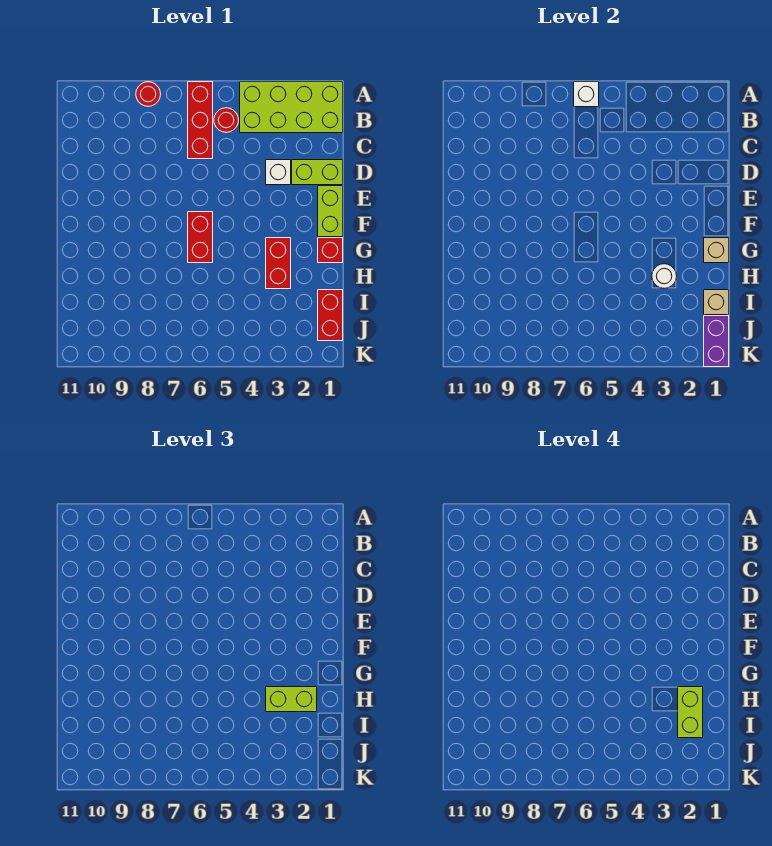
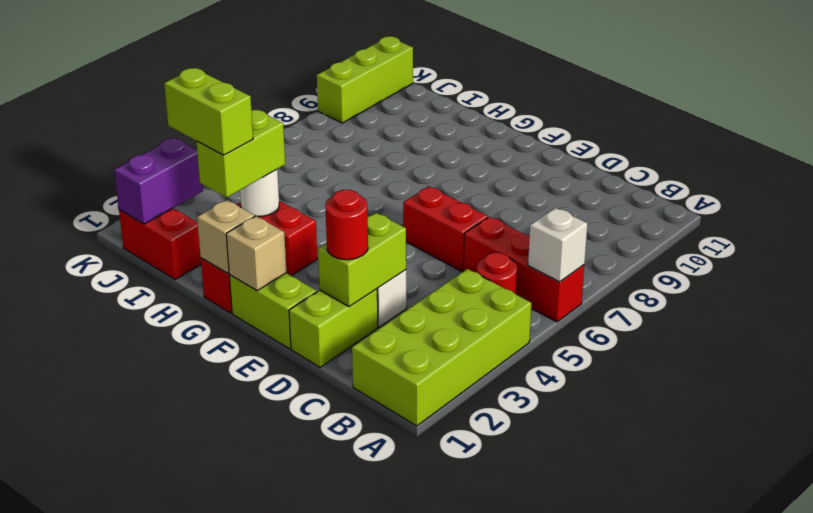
red round brick A8 level 1 -> red round brick D2 level 3
none -> lime brick D2:D3 level 2
red brick F6:G6 level 1 -> red brick D6:E6 level 1
tan brick I1 level 2 -> tan brick F1 level 2
purple brick J1:K1 level 2 -> purple brick J1:J2 level 2
none -> lime brick K9:K11 level 1

